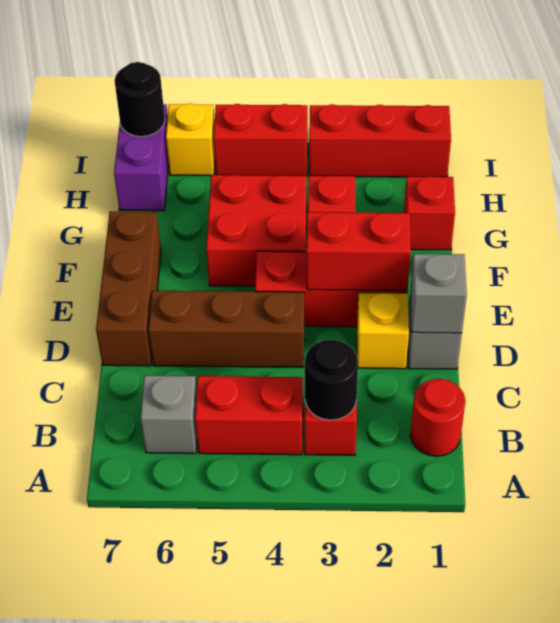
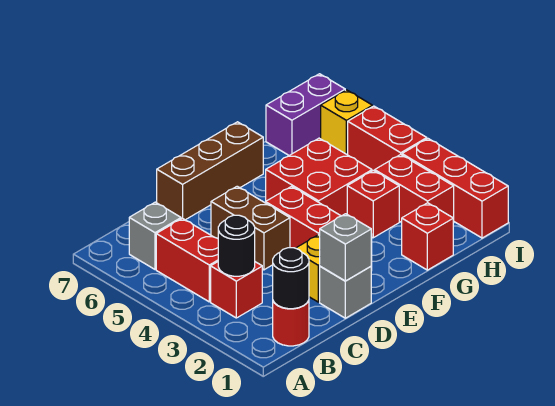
brown brick D4:D6 level 1 -> brown brick D4:D5 level 1
red brick E2:E3 level 2 -> red brick H2:H3 level 1
black round brick I7 level 2 -> black round brick B1 level 2

